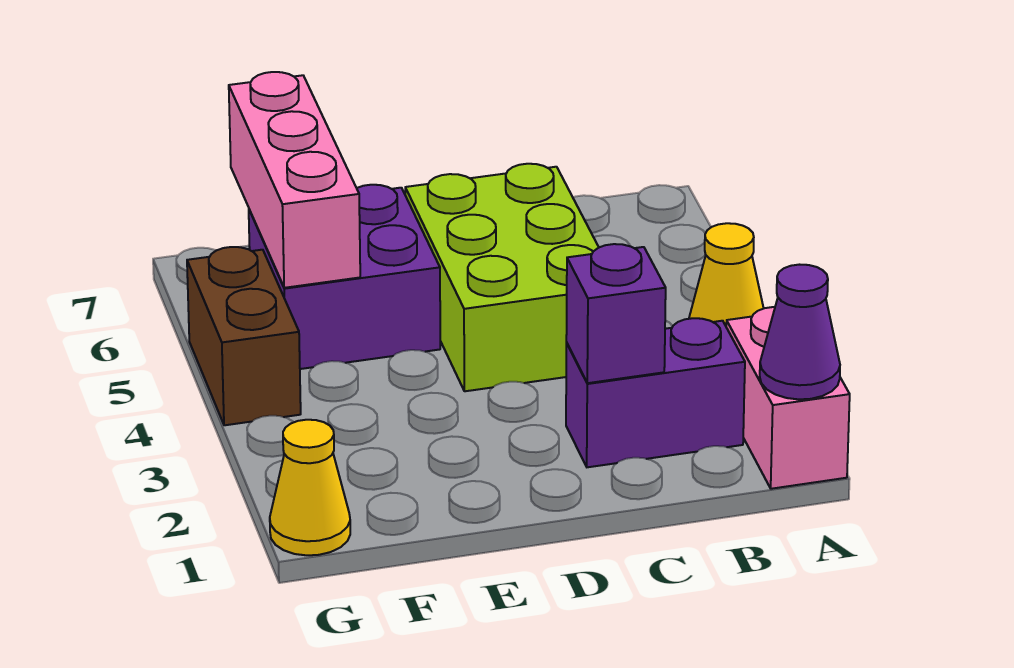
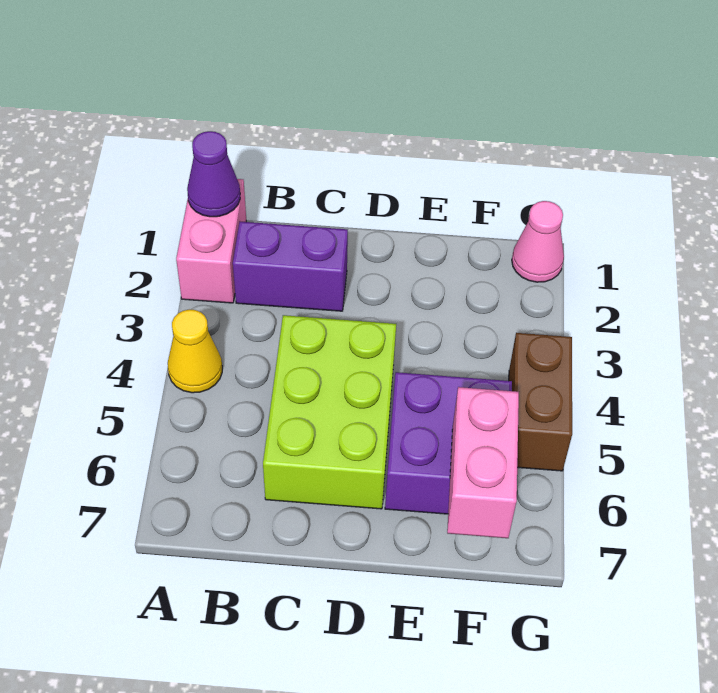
purple brick C2 level 2 -> none
pink brick F5:F7 level 2 -> pink brick F6:F7 level 2
yellow cone G1 level 1 -> pink cone G1 level 1

